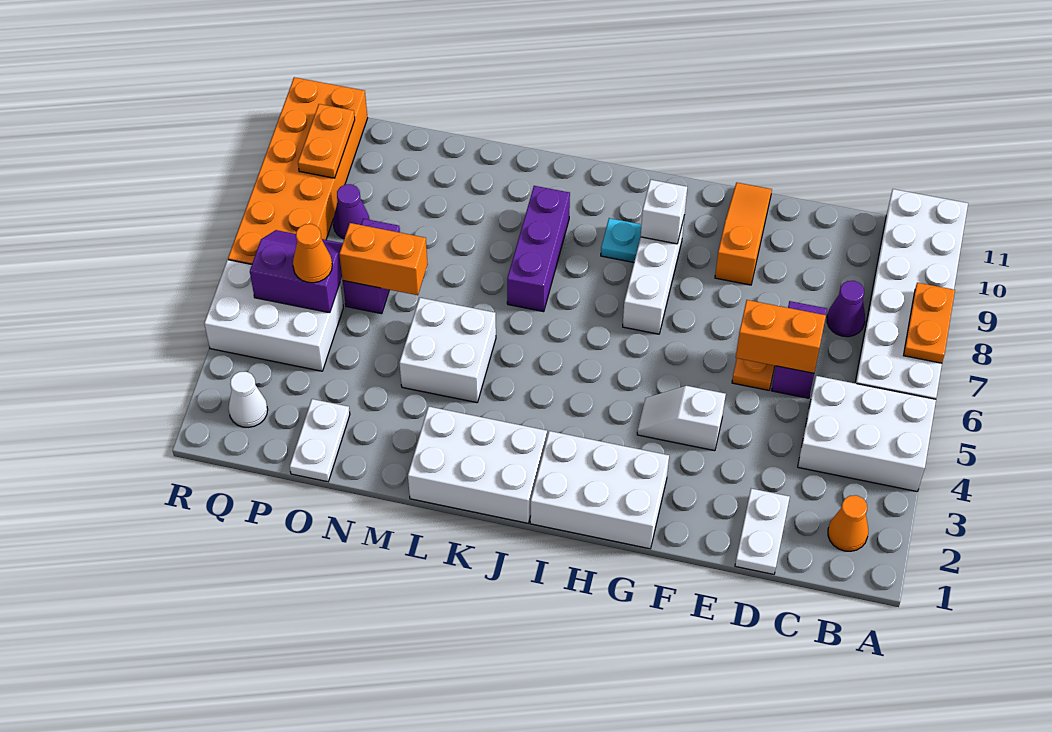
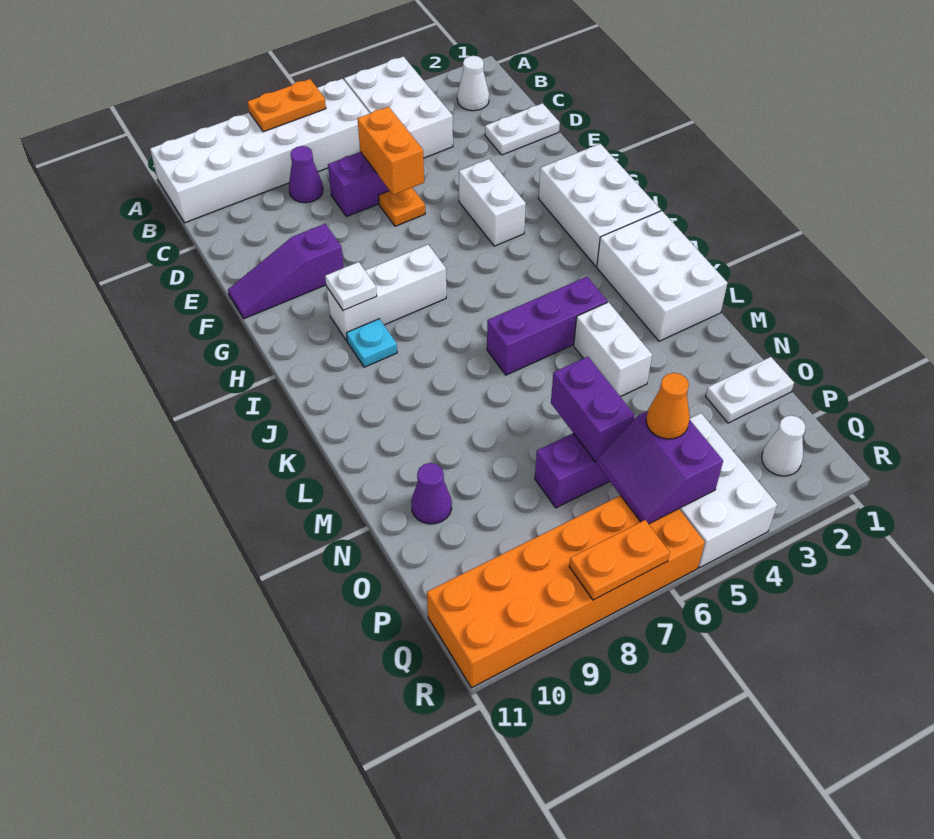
orange cone B2 level 1 -> white cone B2 level 1
white slope F4:G4 level 1 top F -> white brick F4:G4 level 1
orange slope F9:F11 level 1 top 9 -> purple slope F9:F11 level 1 top 9
white brick H9 level 2 -> white plate H9 level 2
purple brick K7:K9 level 1 -> purple brick K4:K6 level 1
white brick L4:M5 level 1 -> white brick L4:M4 level 1
orange brick N6:O6 level 2 -> purple brick N6:O6 level 2
purple cone P8 level 1 -> purple cone N10 level 1
orange plate Q9:Q10 level 2 -> orange plate R7:R8 level 2

